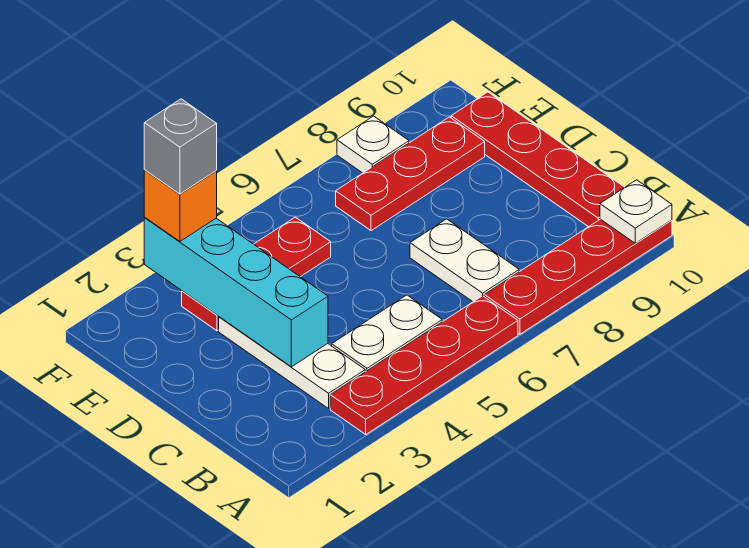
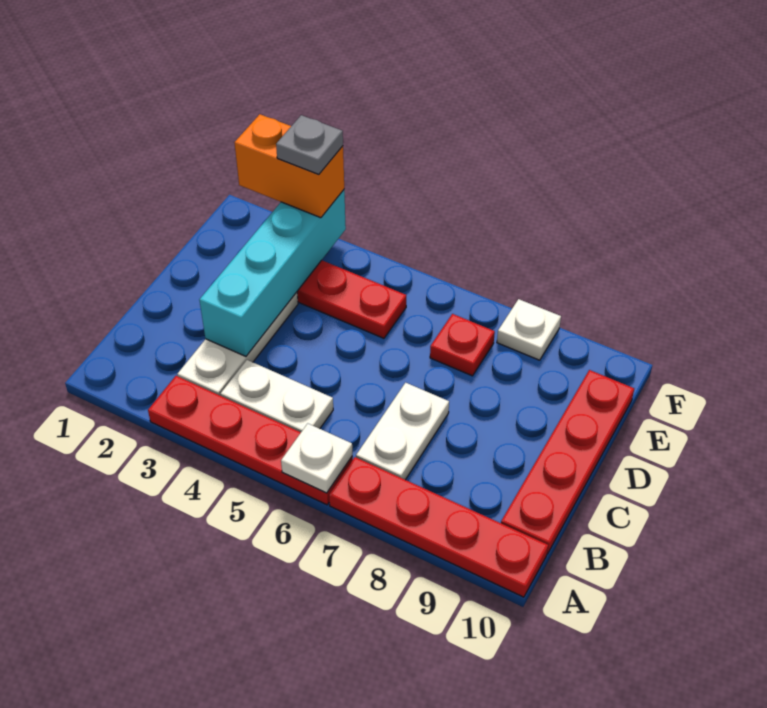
white plate A10 level 2 -> white plate A6 level 2
red plate E7:E9 level 1 -> red plate E7 level 1
orange brick F3 level 3 -> orange brick F2:F3 level 3
grey brick F3 level 4 -> grey plate F3 level 4

